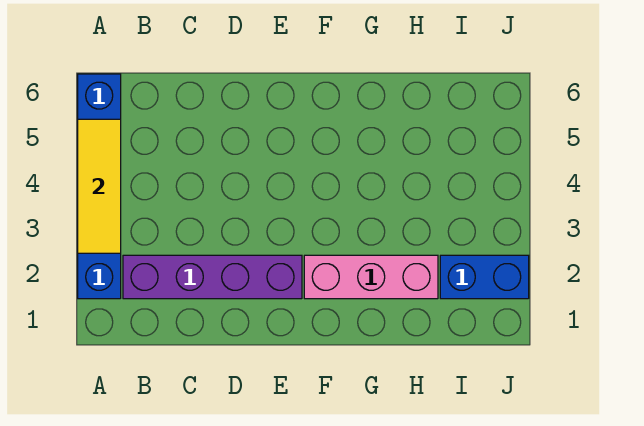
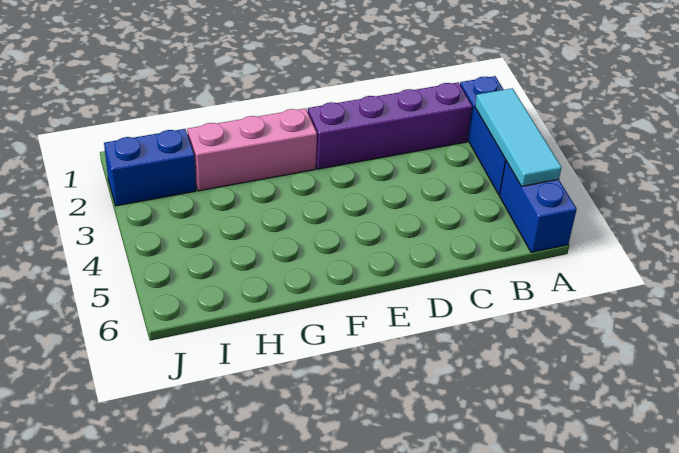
yellow tile A3:A5 level 2 -> cyan tile A3:A5 level 2

